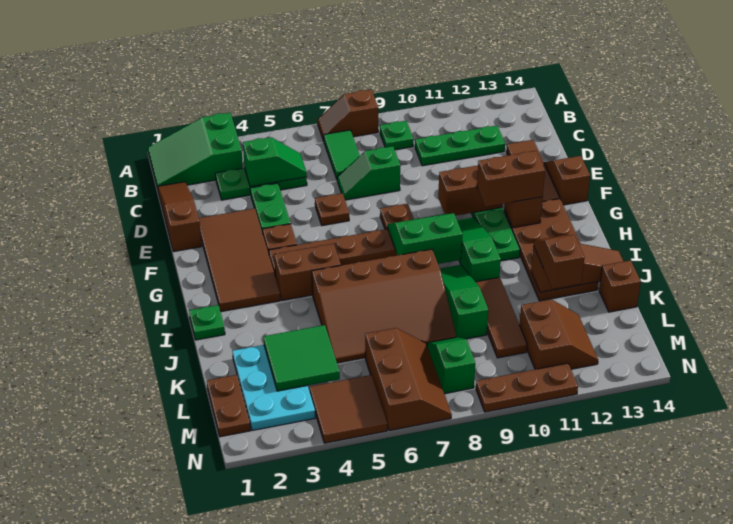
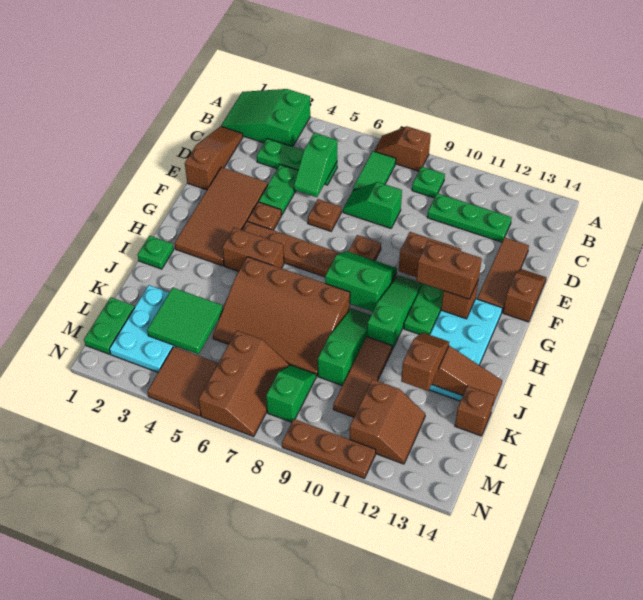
green slope C4:C5 level 2 top 4 -> green slope C5:D5 level 2 top C
brown plate G12:J13 level 1 -> cyan plate G12:J13 level 1
brown plate L1:M1 level 1 -> green plate L1:M1 level 1

